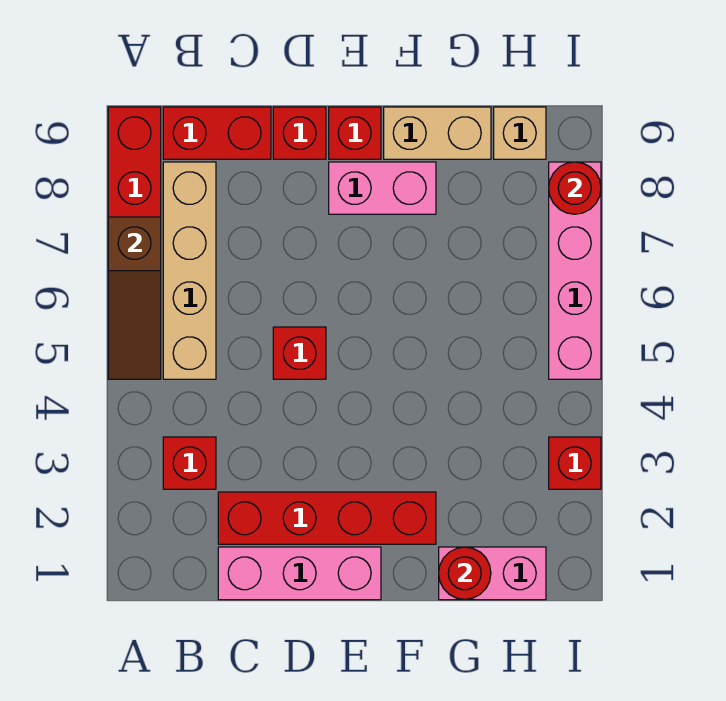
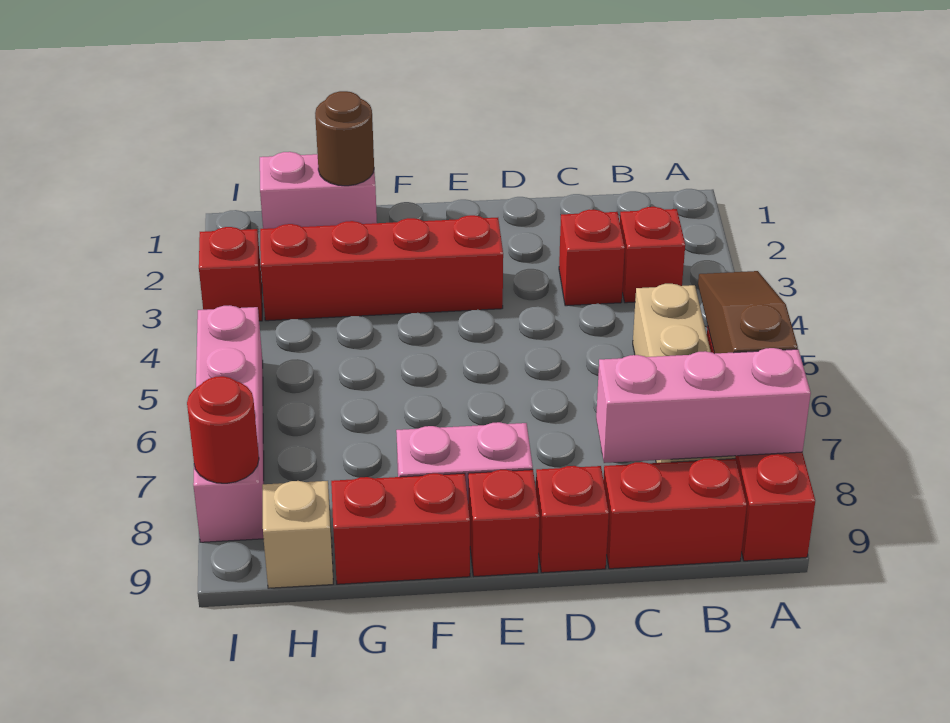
pink brick C1:E1 level 1 -> pink brick A8:C8 level 2
red brick C2:F2 level 1 -> red brick E3:H3 level 1
red brick D5 level 1 -> red brick C3 level 1
tan brick F9:G9 level 1 -> red brick F9:G9 level 1
red round brick G1 level 2 -> brown round brick G1 level 2

